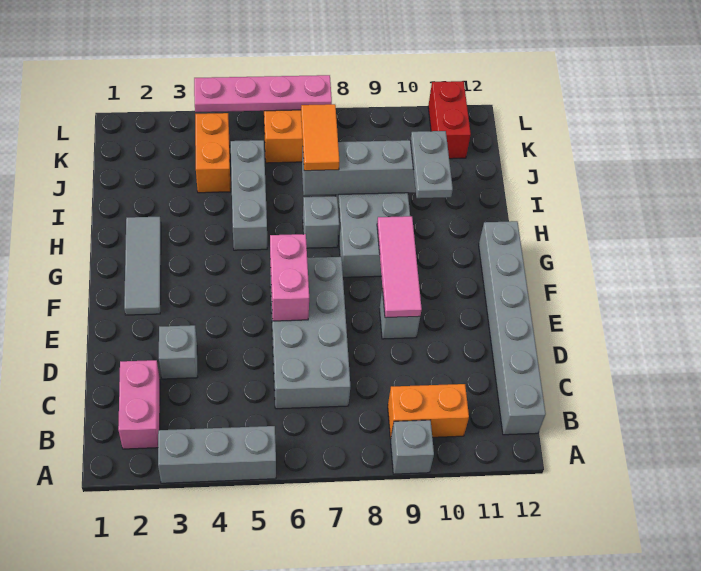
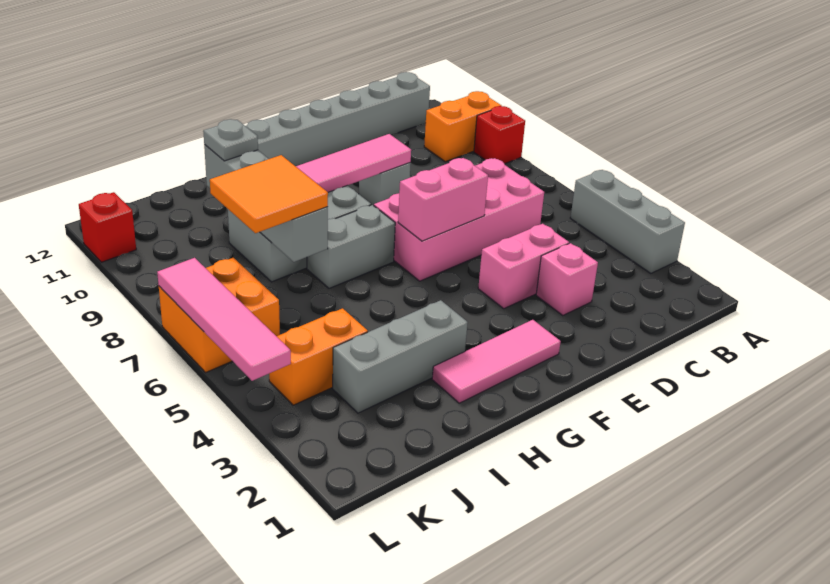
grey brick A9 level 1 -> red brick A9 level 1
pink brick B2:C2 level 1 -> pink brick D4:E4 level 1
orange brick B9:B10 level 1 -> orange brick A10:B10 level 1
grey brick C6:F7 level 1 -> pink brick C6:F7 level 1
grey brick D3 level 1 -> pink brick D3 level 1
grey tile F2:H2 level 1 -> pink tile F2:H2 level 1
grey brick H5:J5 level 1 -> grey brick H3:J3 level 1
grey brick H7 level 1 -> grey brick G7:H7 level 1
grey plate H10:I10 level 3 -> grey plate I10 level 3
orange tile I7:J7 level 3 -> orange tile I7:J8 level 3
red brick K11:L11 level 1 -> red brick L11 level 1
pink plate L4:L7 level 2 -> pink tile L4:L7 level 2

